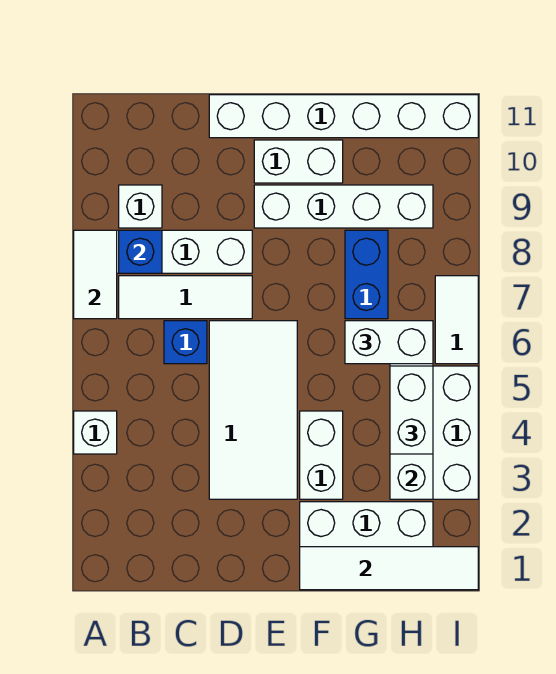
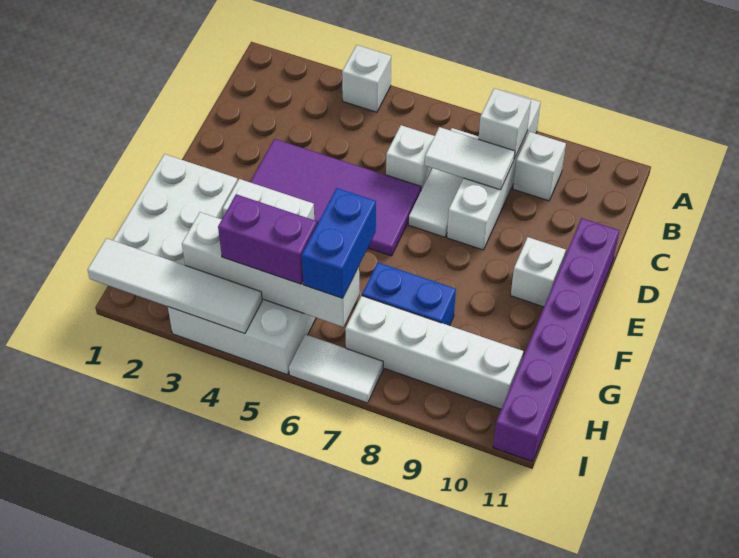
white tile A7:A8 level 2 -> white tile C7:C8 level 2
blue brick B8 level 2 -> white brick B8 level 2
blue brick C6 level 1 -> white brick C6 level 1
white tile D3:E6 level 1 -> purple tile D3:E6 level 1
white brick D11:I11 level 1 -> purple brick D11:I11 level 1
white brick E9:H9 level 1 -> white brick H7:H10 level 1
white brick E10:F10 level 1 -> white brick E10 level 1
white tile F1:I1 level 2 -> white tile I1:I4 level 2
white brick G6:H6 level 3 -> blue brick G6:H6 level 3
white brick H4:H5 level 3 -> purple brick H4:H5 level 3

